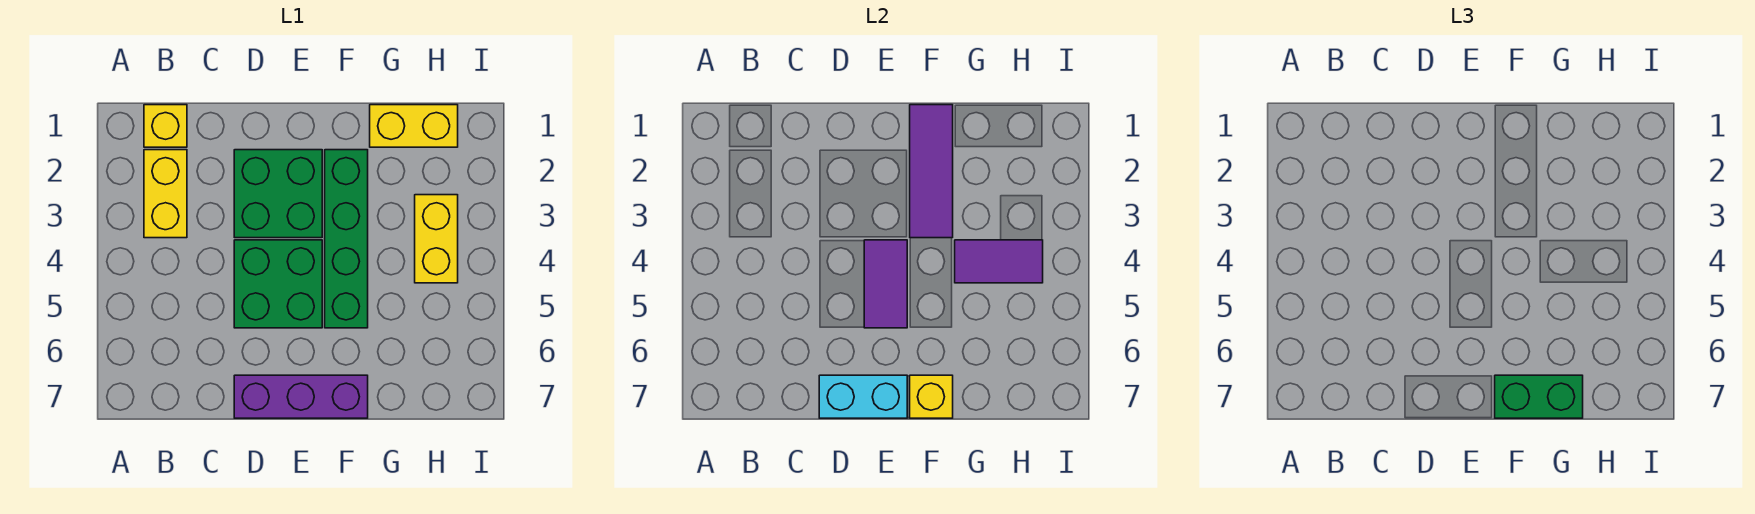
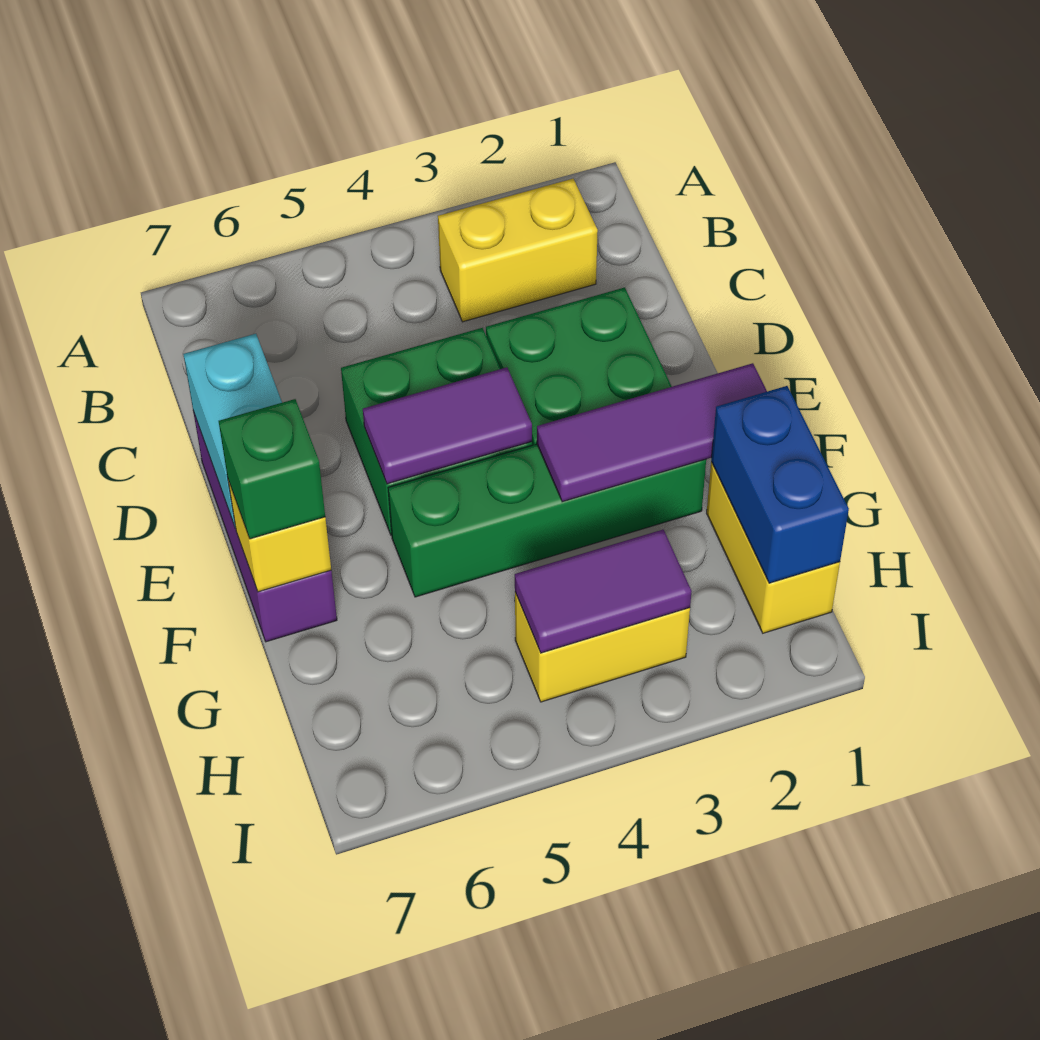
yellow brick B1 level 1 -> none
green brick F7:G7 level 3 -> green brick F7 level 3
none -> blue brick G1:H1 level 2
purple tile G4:H4 level 2 -> purple tile H3:H4 level 2

